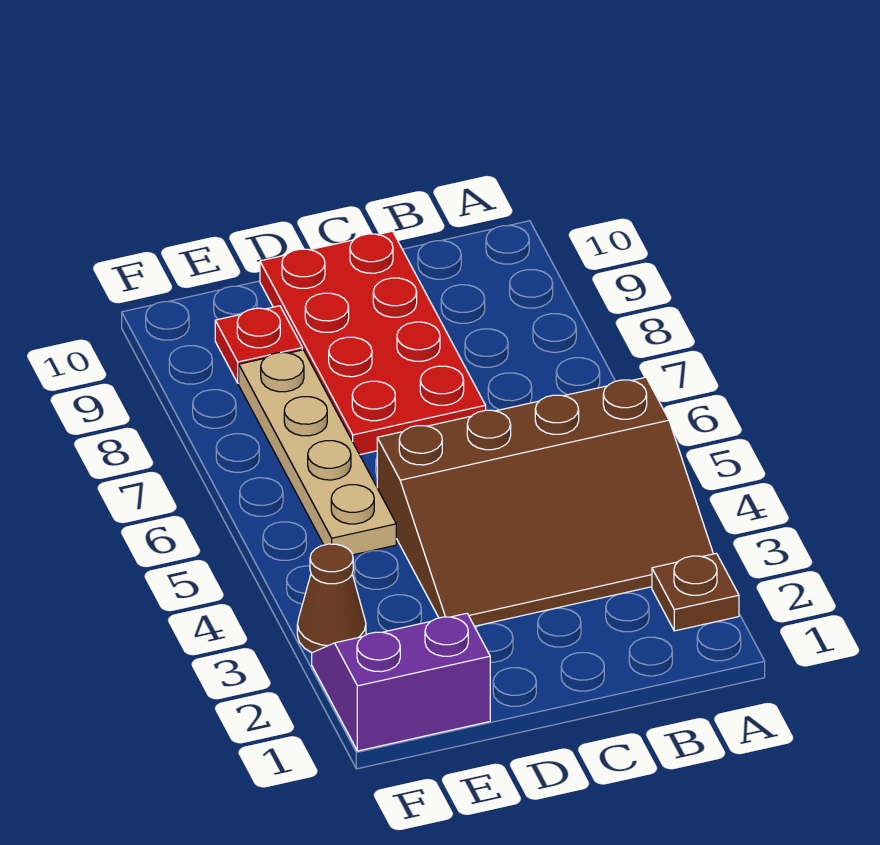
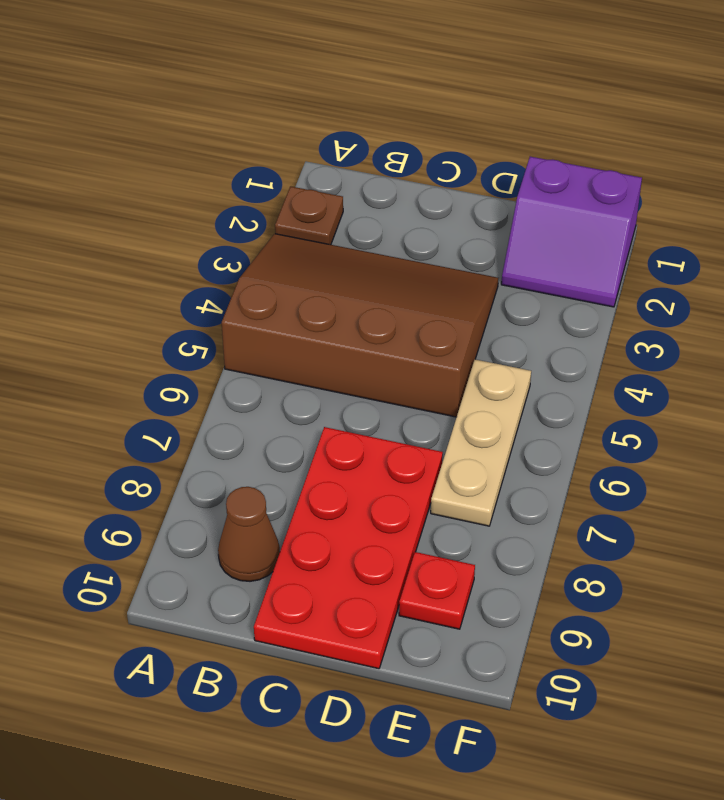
tan plate E5:E8 level 1 -> tan plate E5:E7 level 1
brown cone F3 level 1 -> brown cone B9 level 1

